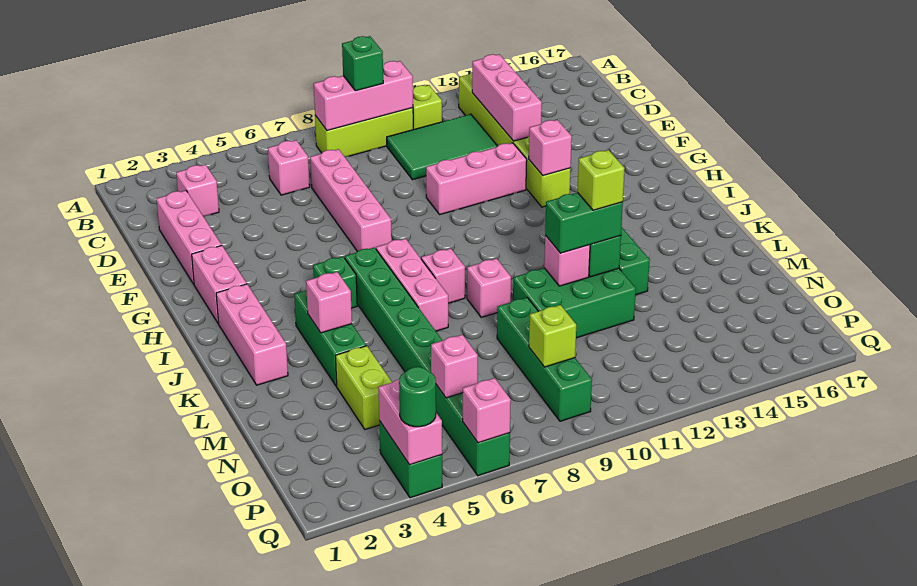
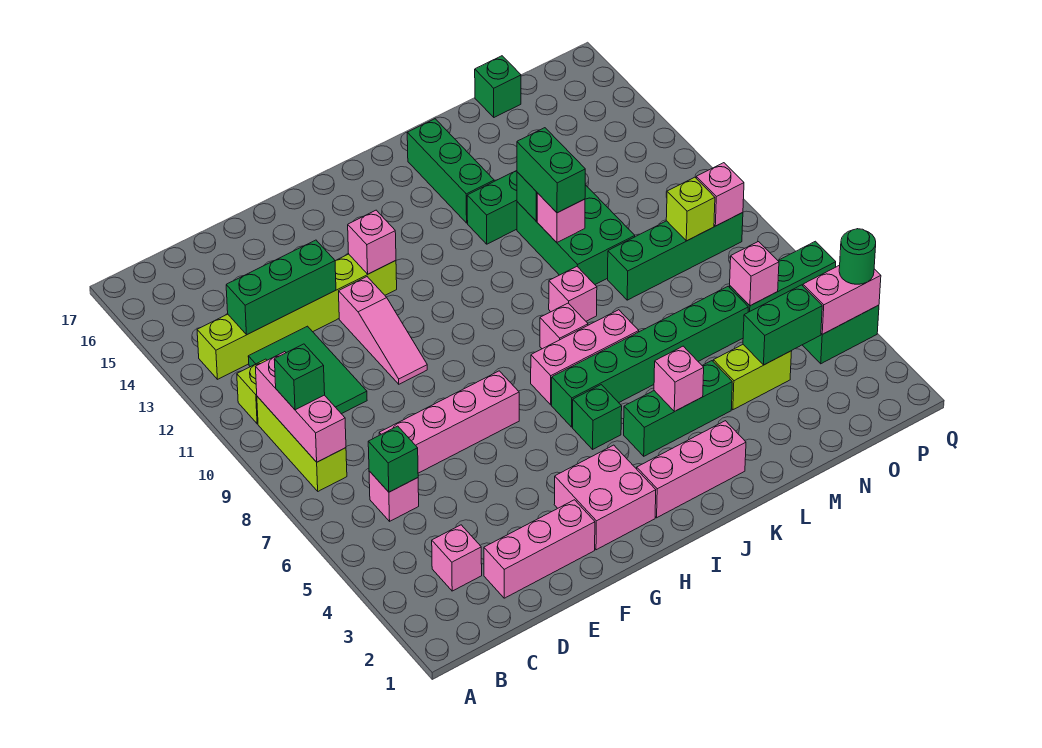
none -> green brick C6 level 2
pink brick C13:E13 level 2 -> green brick C13:E13 level 2
pink brick F10:F12 level 1 -> pink slope F10:F12 level 1 top 12
pink brick G2:H2 level 1 -> pink brick G2:H3 level 1
none -> green brick K14:K16 level 1
lime brick L12 level 4 -> none
none -> green brick N4:O4 level 2
none -> green brick N17 level 1
pink brick Q6 level 2 -> pink brick P9 level 2

